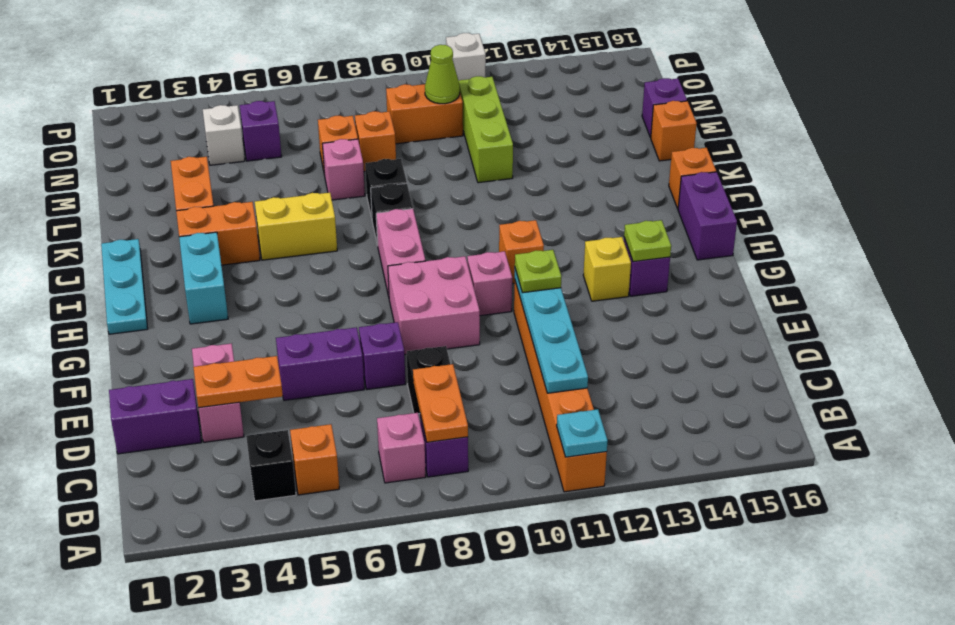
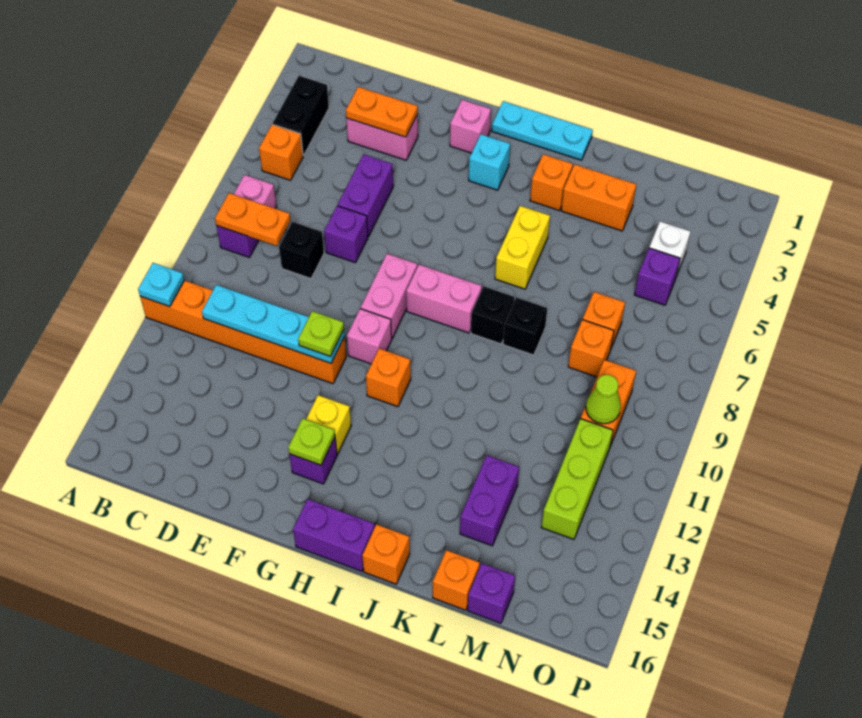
black brick B4 level 1 -> black brick B3:B4 level 1
purple brick D1:D2 level 1 -> purple brick L13:L14 level 1
orange plate D3:D4 level 2 -> orange plate D3:E3 level 2
pink brick F8:G9 level 1 -> pink brick G8:G9 level 1
cyan brick H3:I3 level 1 -> cyan brick H3 level 1
orange brick J3:J4 level 1 -> orange brick J3 level 1
pink brick L7 level 1 -> pink brick G2 level 1
lime brick L11:N11 level 1 -> lime brick N11:N13 level 1
white brick P11 level 1 -> none

